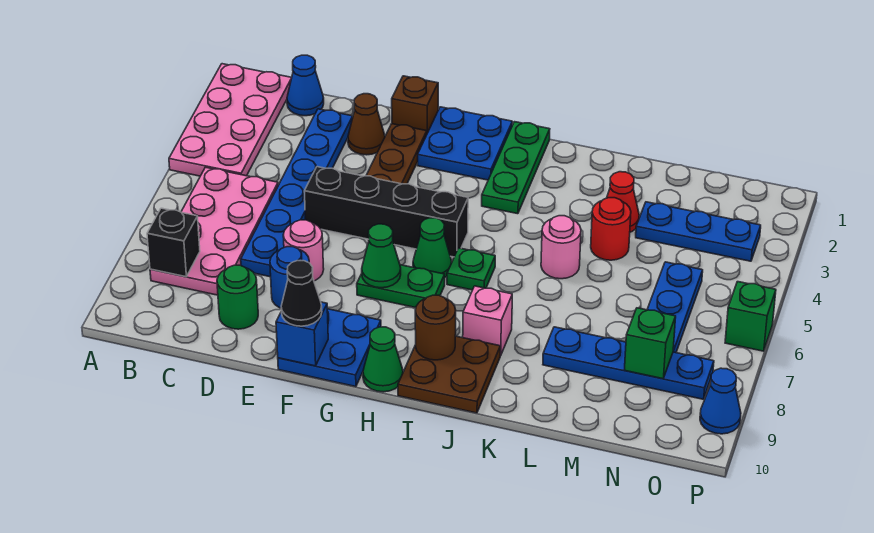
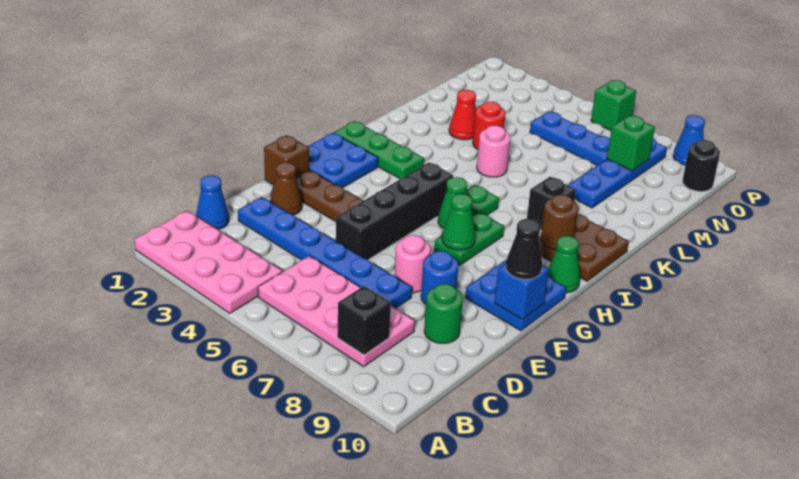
pink brick J8 level 1 -> black brick J8 level 1
blue plate M3:O3 level 1 -> none
none -> black round brick O10 level 1

